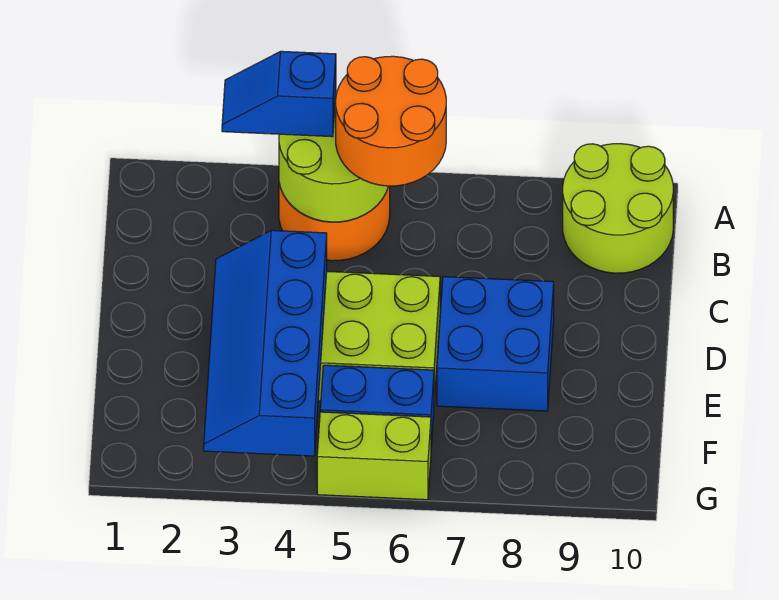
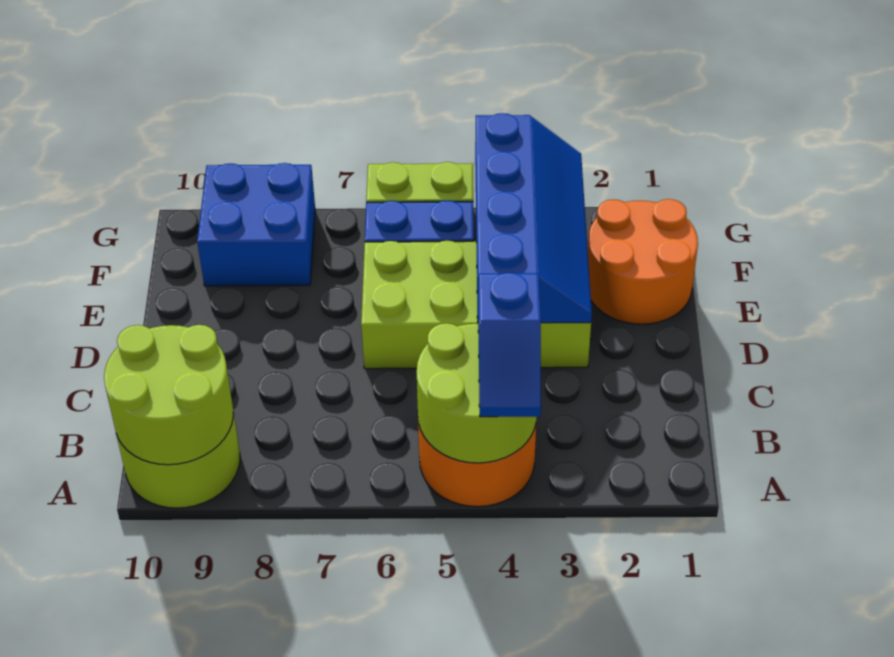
blue slope A3:A4 level 3 top 4 -> blue slope A4:B4 level 3 top B
orange round brick A5:B6 level 3 -> orange round brick E1:F2 level 1
none -> lime round brick A9:B10 level 2
blue brick D7:E8 level 1 -> blue brick F8:G9 level 1

